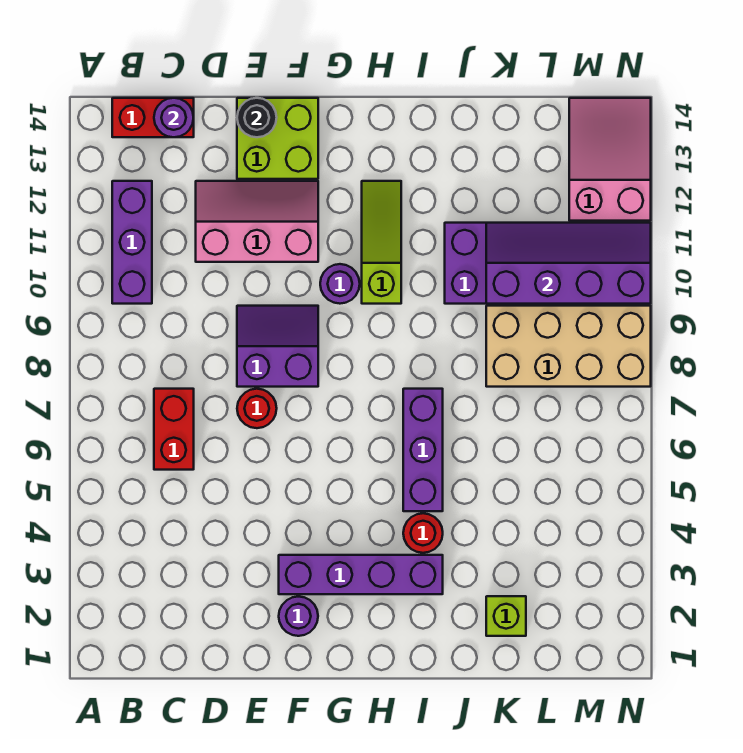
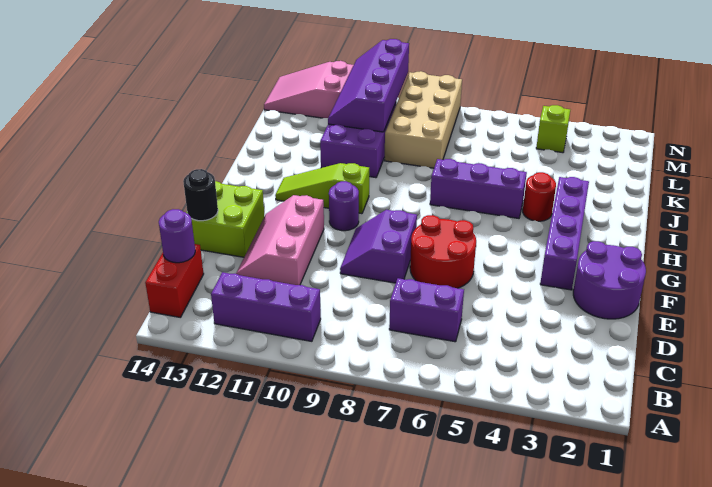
red brick C6:C7 level 1 -> purple brick C6:C7 level 1
red round brick E7 level 1 -> red round brick E6:F7 level 1
purple round brick F2 level 1 -> purple round brick E1:F2 level 1
lime brick K2 level 1 -> lime brick M4 level 1

